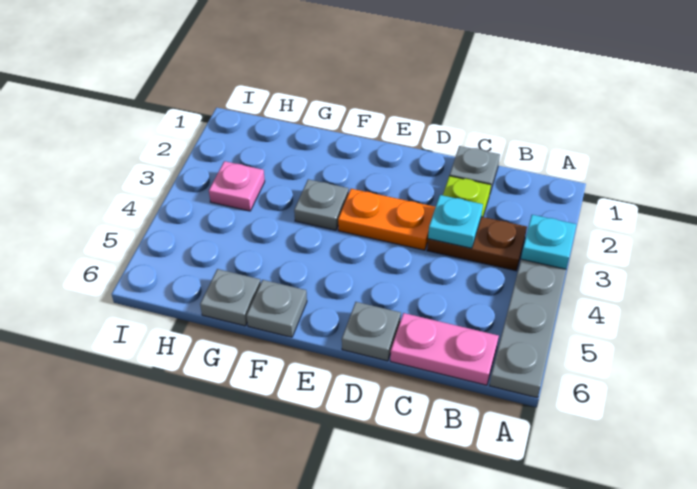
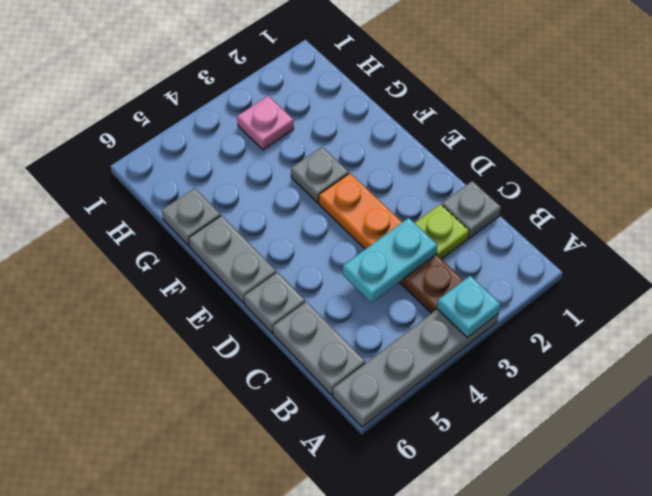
pink plate B6:C6 level 1 -> grey plate B6:C6 level 1
cyan plate C3 level 2 -> cyan plate C3:C4 level 2
grey plate F6 level 1 -> grey plate E6:F6 level 1

